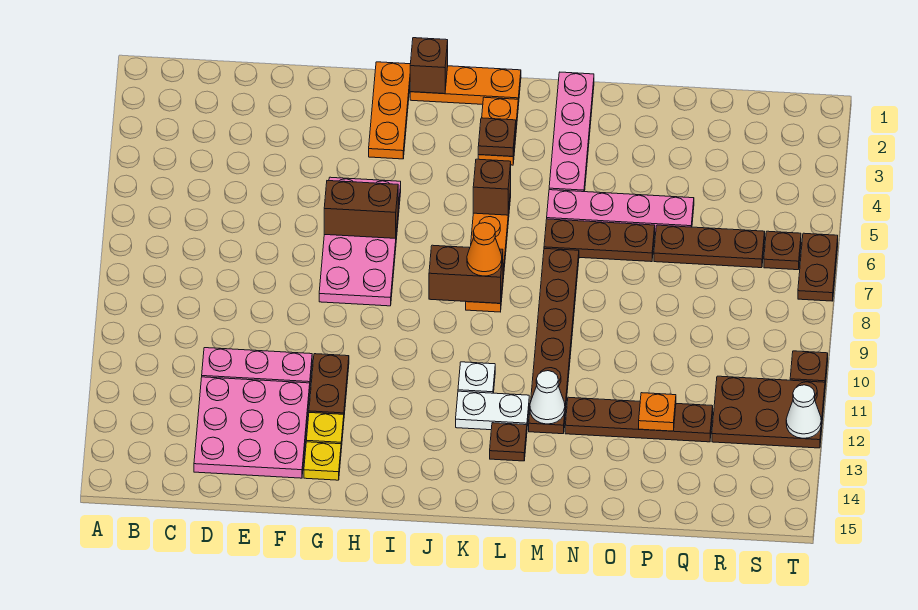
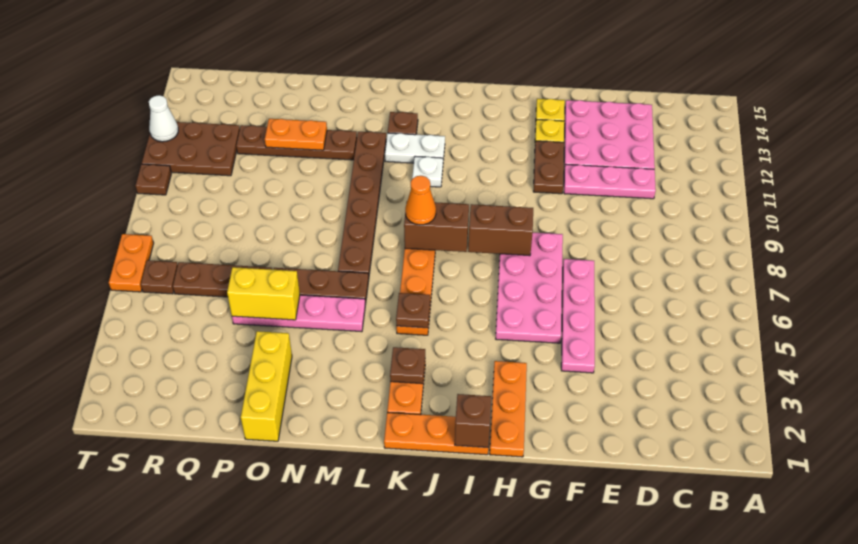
brown brick G6:H6 level 2 -> brown brick H8:I8 level 2
brown brick K5 level 2 -> brown plate K5 level 2
pink plate M1:M4 level 1 -> pink plate F4:F7 level 1
white cone M12 level 2 -> none
none -> yellow brick O1:O3 level 1
none -> yellow brick O5:P5 level 2
orange plate P12 level 2 -> orange plate O12:P12 level 2
brown plate T6:T7 level 1 -> orange plate T6:T7 level 1

